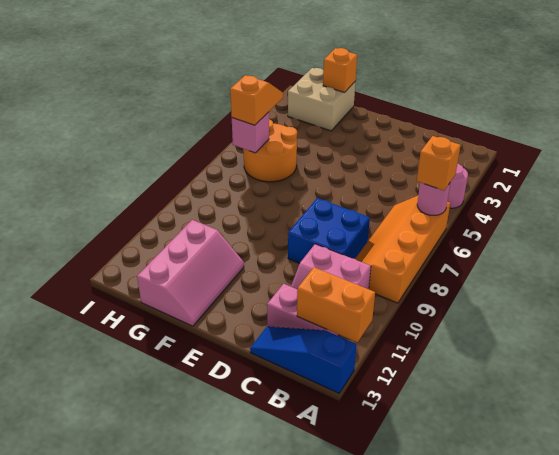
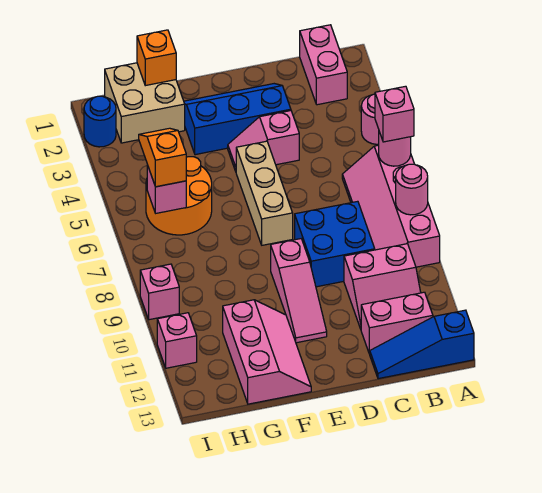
orange slope A6:B9 level 1 top A -> pink slope A6:B9 level 1 top A
orange brick A6 level 3 -> pink brick A6 level 3
none -> pink round brick A8 level 2
orange brick A12:B12 level 2 -> none
none -> pink brick B1:B2 level 1
none -> blue slope D2:F3 level 1 top 3
none -> pink slope D4:E4 level 1 top D
none -> tan brick E5:E7 level 1
none -> pink slope E9:E11 level 1 top 9
none -> blue round brick I2 level 1
none -> pink brick I9 level 1
none -> pink brick I11 level 1

